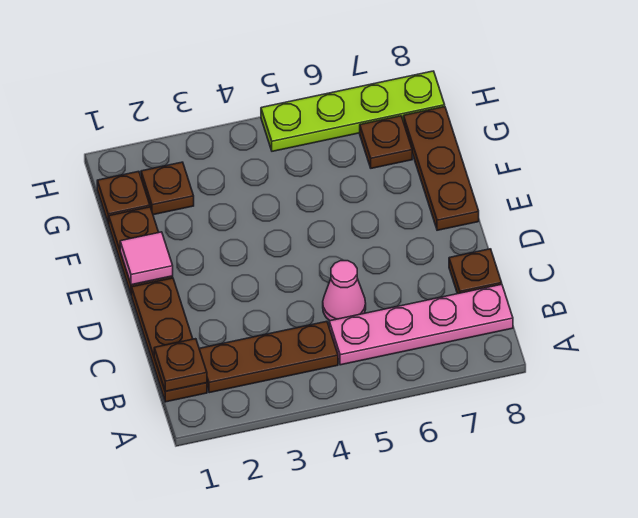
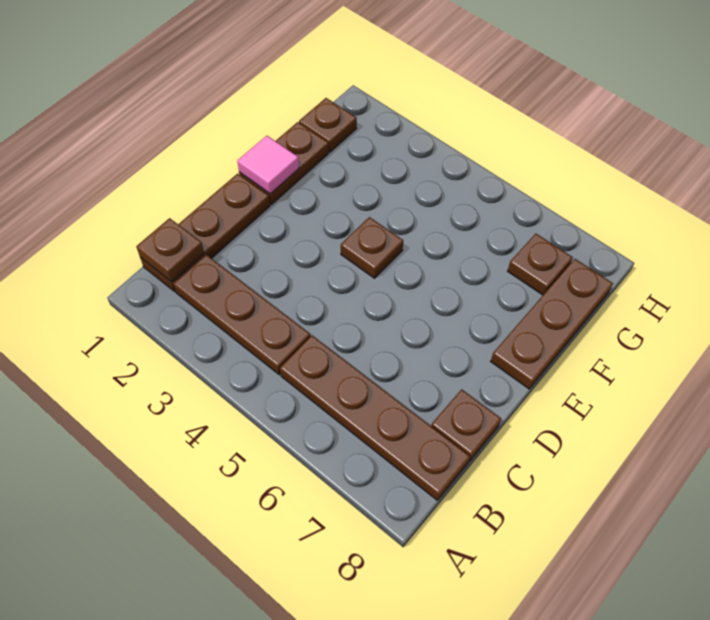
pink plate B5:B8 level 1 -> brown plate B5:B8 level 1
pink cone C5 level 1 -> none
brown plate G2 level 1 -> brown plate E4 level 1
lime plate H5:H8 level 1 -> none

